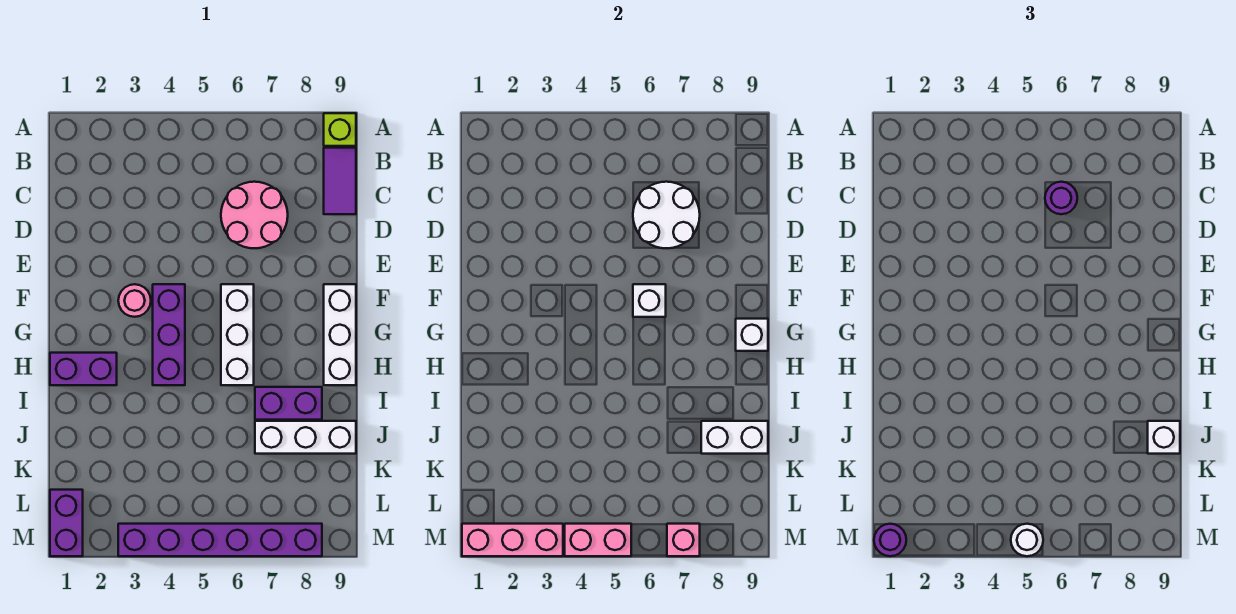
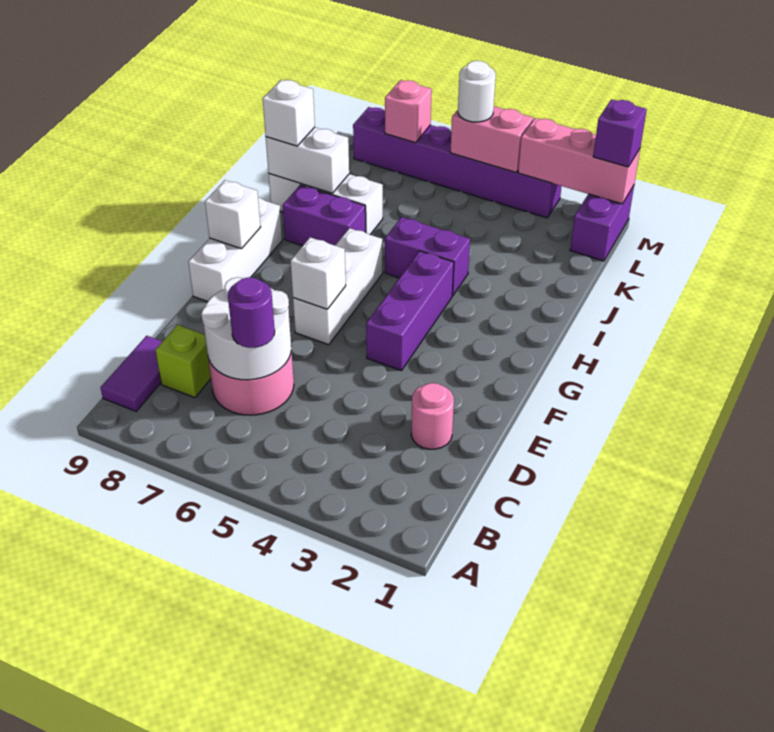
lime brick A9 level 1 -> lime brick C8 level 1
pink round brick F3 level 1 -> pink round brick D2 level 1
purple brick H1:H2 level 1 -> purple brick I4:I5 level 1
purple round brick M1 level 3 -> purple brick M1 level 3

